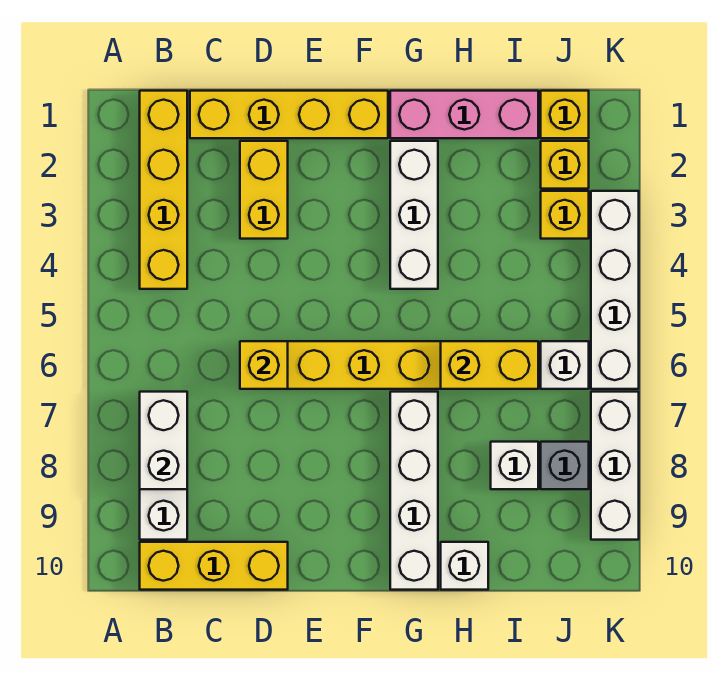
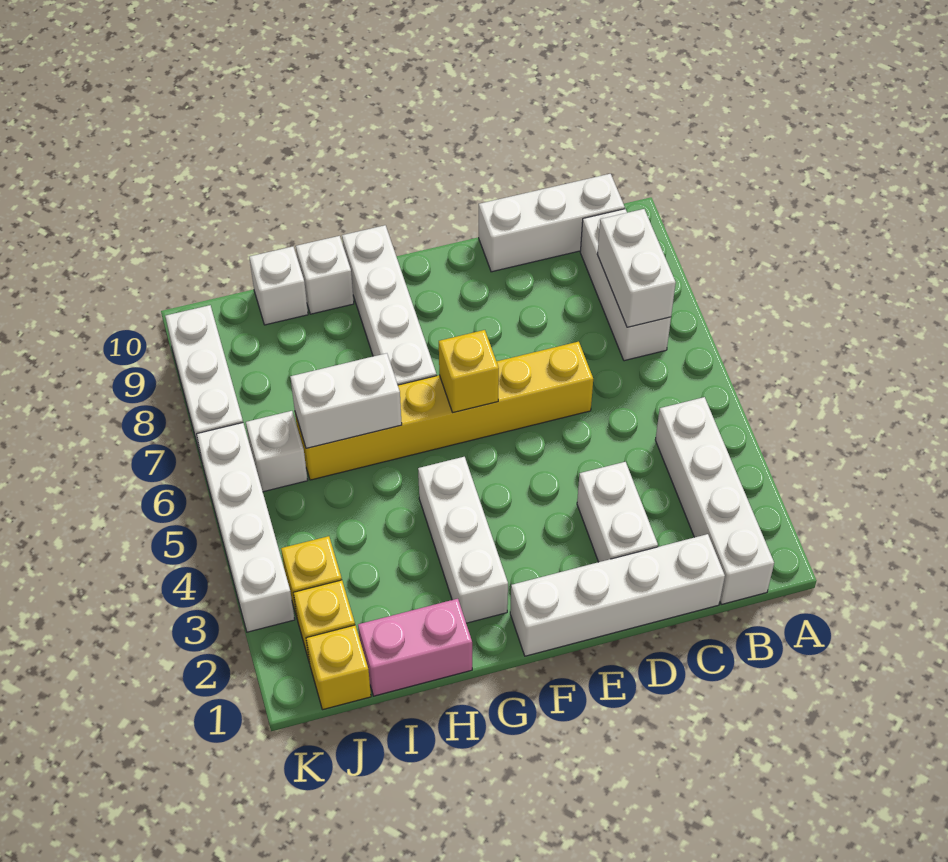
yellow brick B1:B4 level 1 -> white brick B1:B4 level 1
yellow brick B10:D10 level 1 -> white brick B10:D10 level 1
yellow brick C1:F1 level 1 -> white brick C1:F1 level 1
yellow brick D2:D3 level 1 -> white brick D2:D3 level 1
yellow brick D6 level 2 -> yellow brick F6 level 2
pink brick G1:I1 level 1 -> pink brick H1:I1 level 1
yellow brick H6:I6 level 2 -> white brick H6:I6 level 2
white brick I8 level 1 -> white brick I10 level 1
grey brick J8 level 1 -> none

